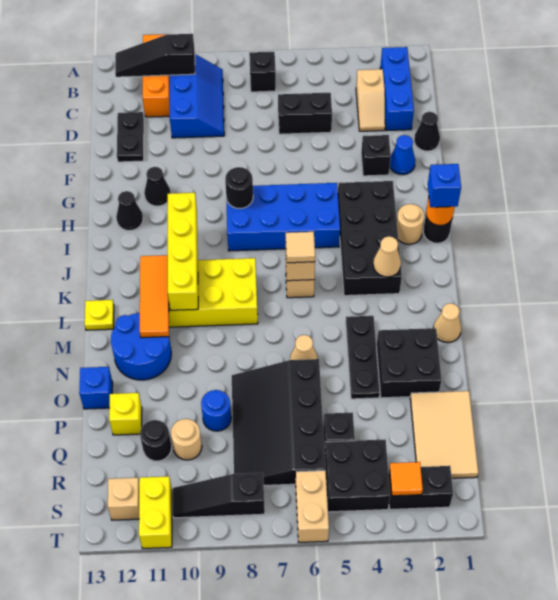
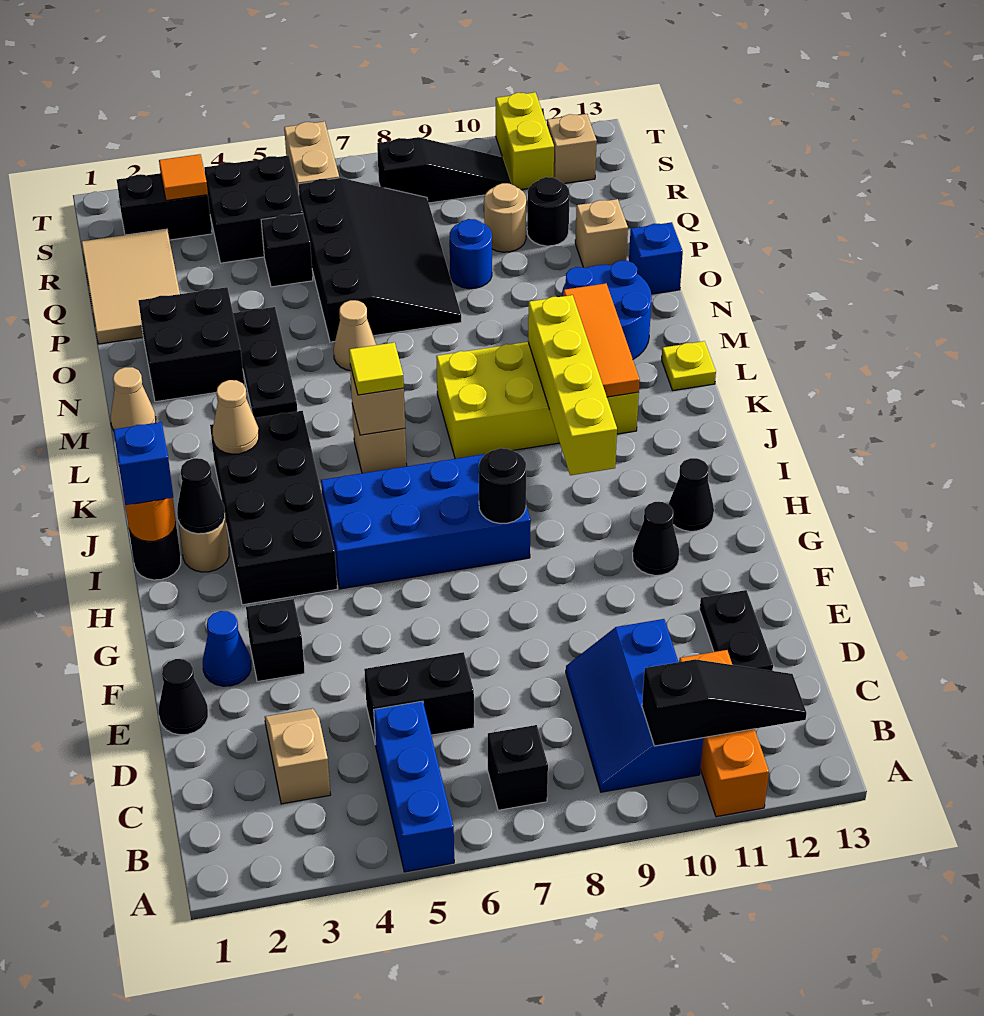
blue brick B2:D2 level 1 -> blue brick A5:C5 level 1
none -> black cone I2 level 2
tan tile K6 level 3 -> yellow tile K6 level 3
yellow brick P12 level 1 -> tan brick P12 level 1

